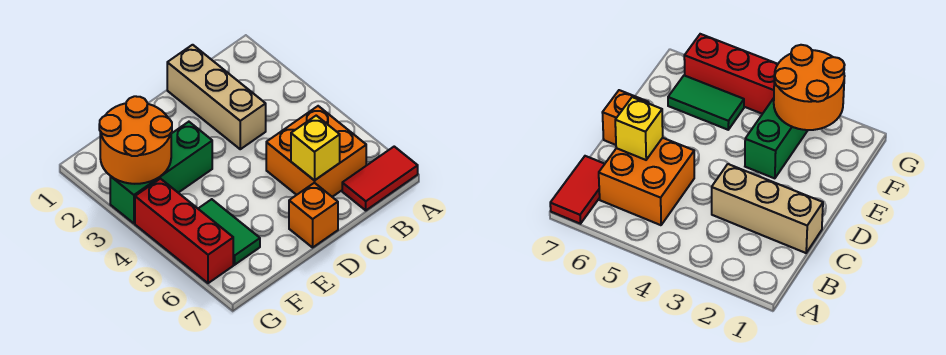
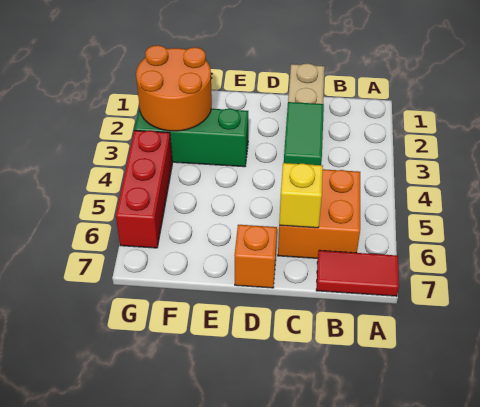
green tile F5:F6 level 1 -> green tile C3:C4 level 2

